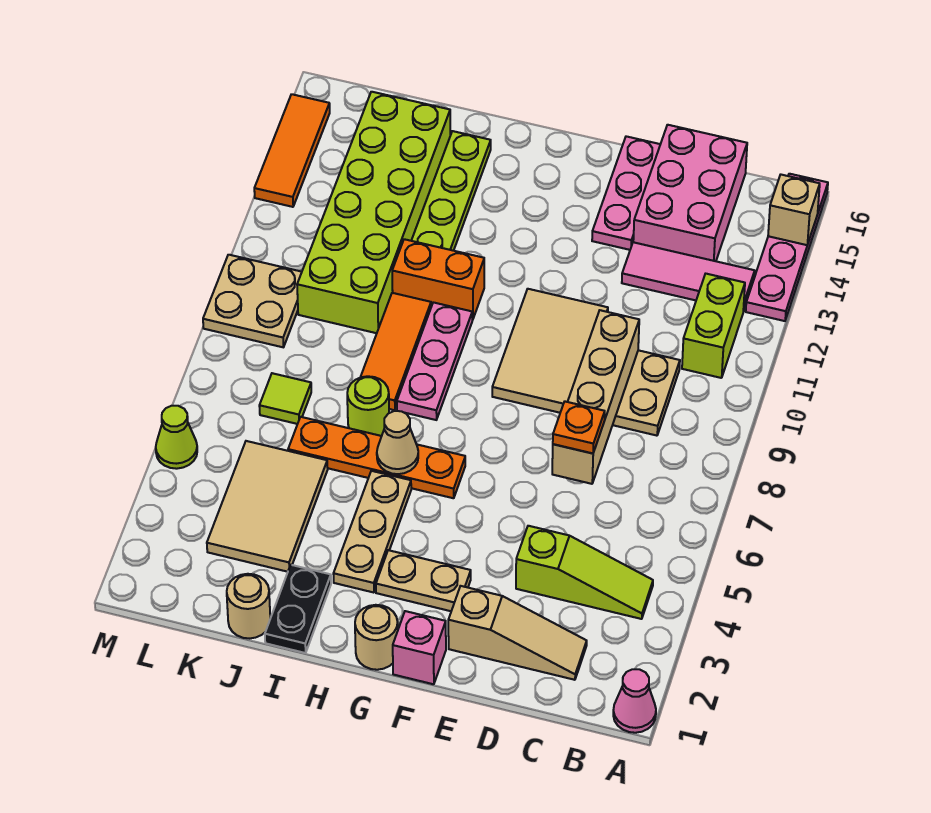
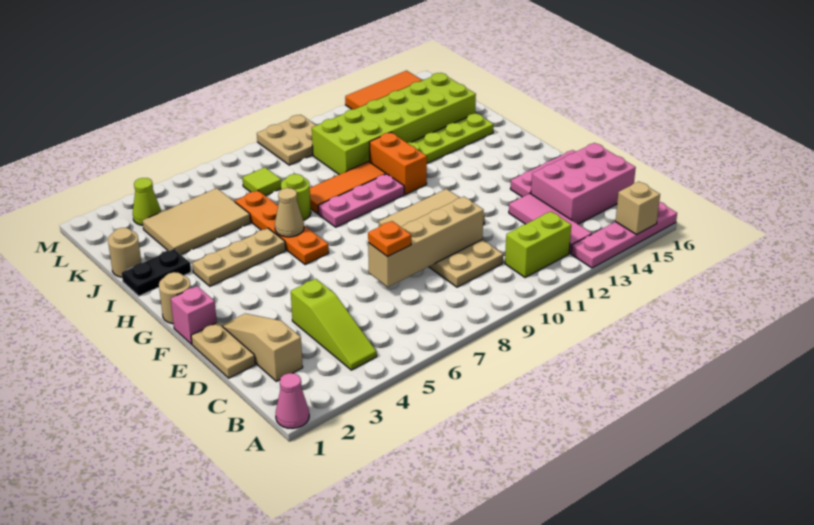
tan slope C2:E2 level 1 top E -> tan slope C2:E2 level 1 top C
tan plate F3:G3 level 1 -> tan plate D1:E1 level 1
lime cone M5 level 1 -> lime cone L3 level 1

